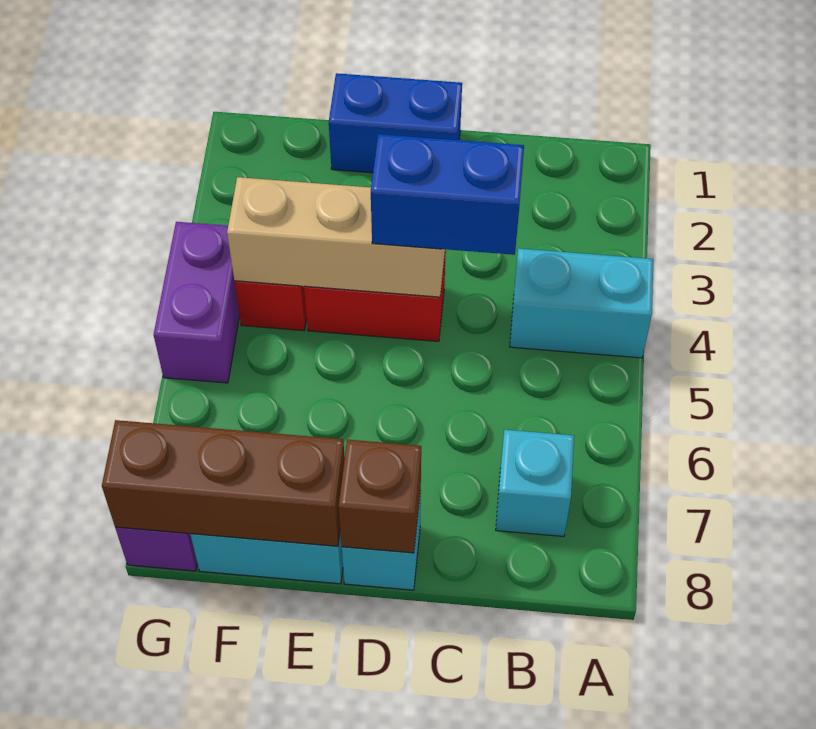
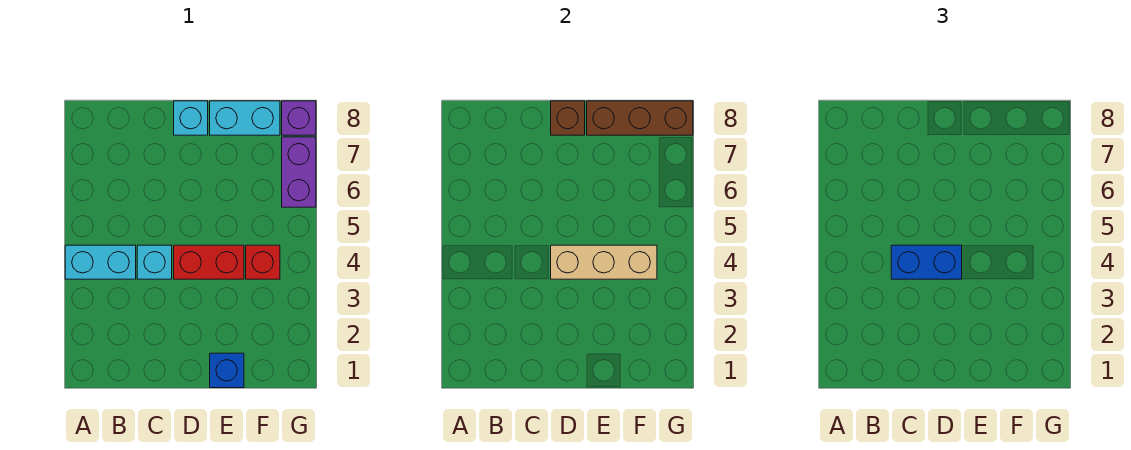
cyan brick B7 level 1 -> cyan brick C4 level 1
blue brick D1:E1 level 1 -> blue brick E1 level 1
purple brick G4:G5 level 1 -> purple brick G6:G7 level 1

